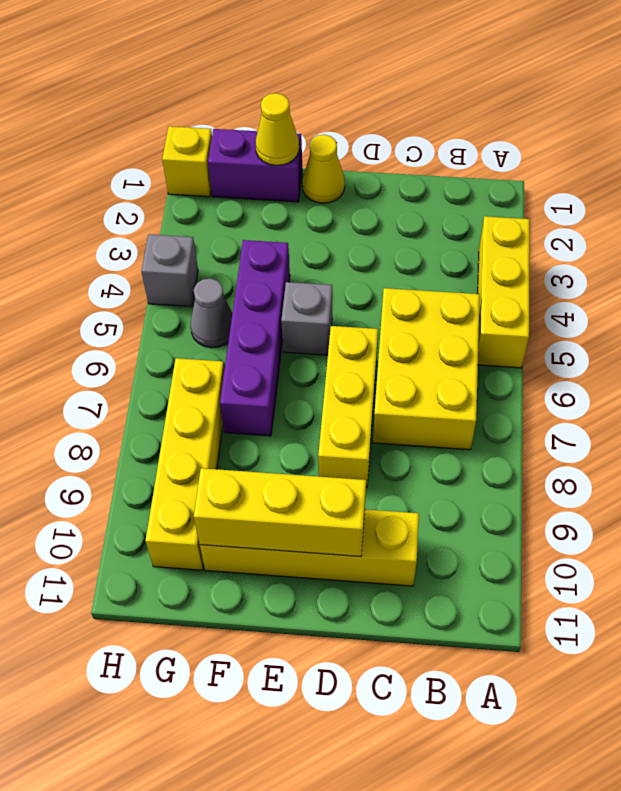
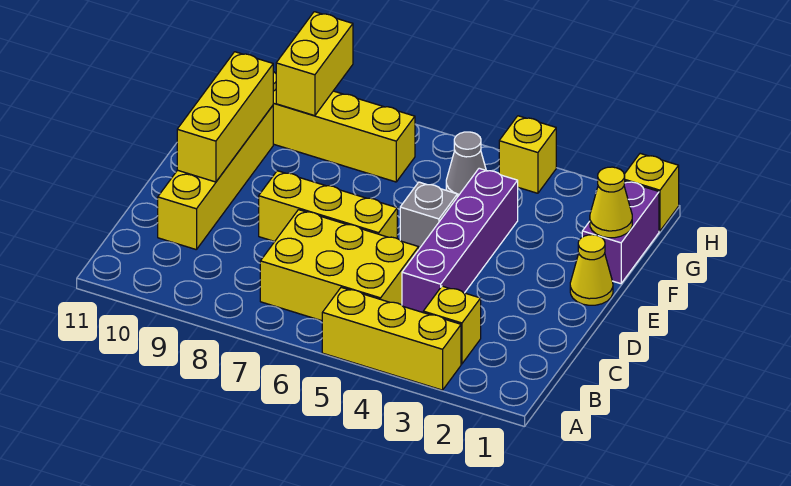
none -> yellow brick B3 level 1
purple brick F4:F7 level 1 -> purple brick C4:F4 level 1
none -> yellow brick G9:H9 level 2
grey brick H4 level 1 -> yellow brick H4 level 1

